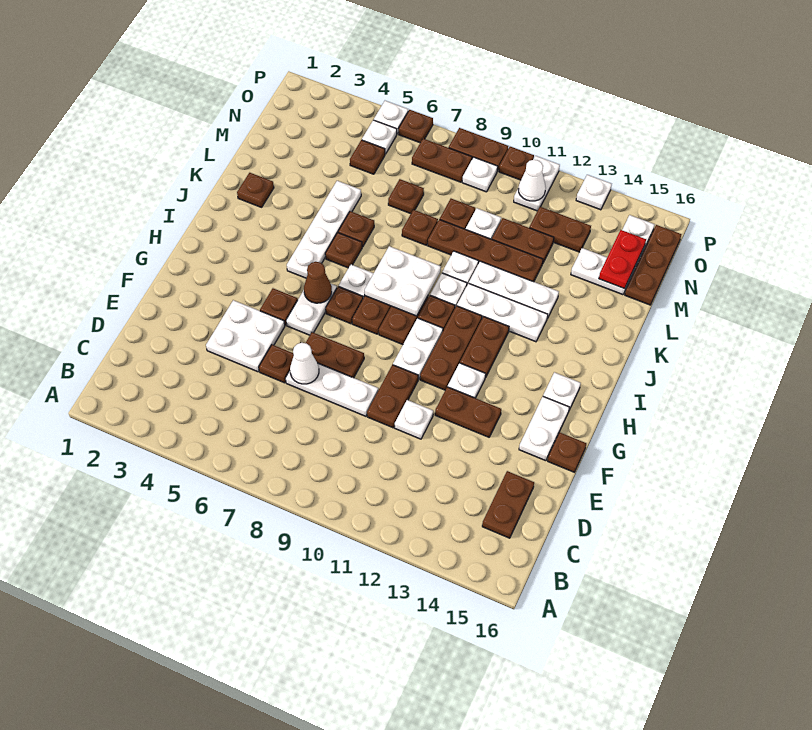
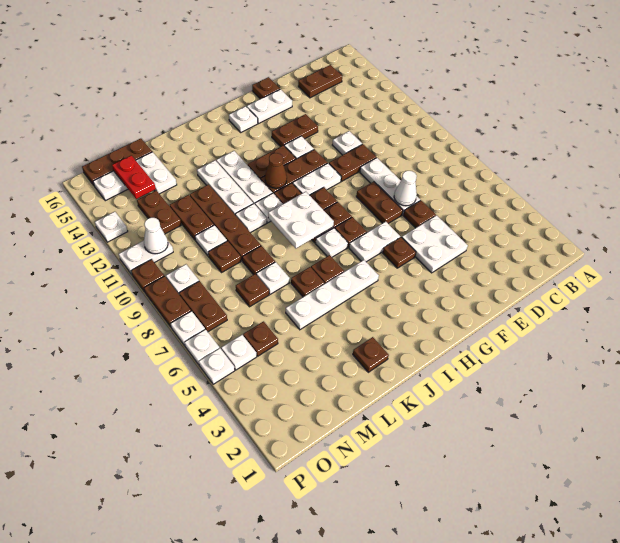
brown plate F12:F13 level 1 -> brown plate F13:G13 level 1
brown cone H6 level 2 -> brown cone I11 level 2
none -> white plate L7 level 1
red plate M15:N15 level 2 -> red plate N14:N15 level 2
brown plate P6 level 1 -> white plate P6 level 1
none -> white plate P7 level 1

